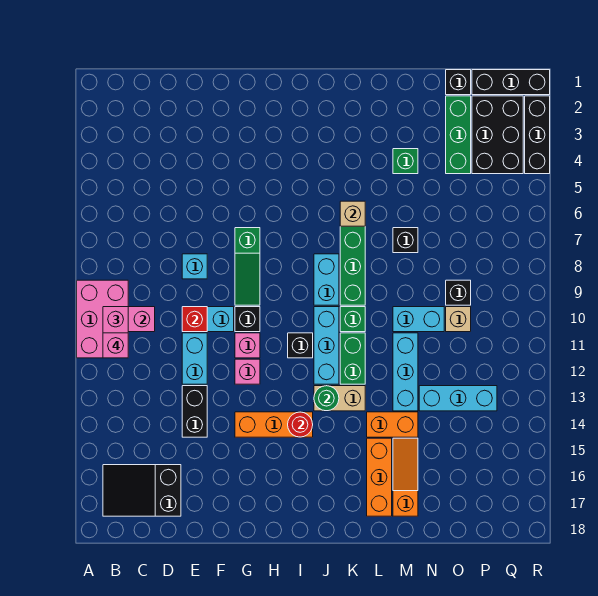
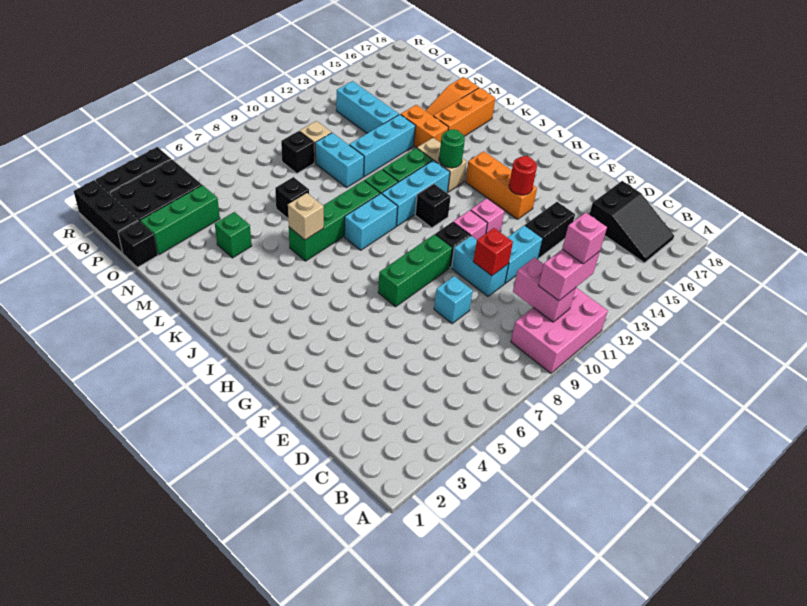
green slope G7:G9 level 1 top 7 -> green brick G7:G9 level 1
red round brick I14 level 2 -> red round brick G14 level 2

